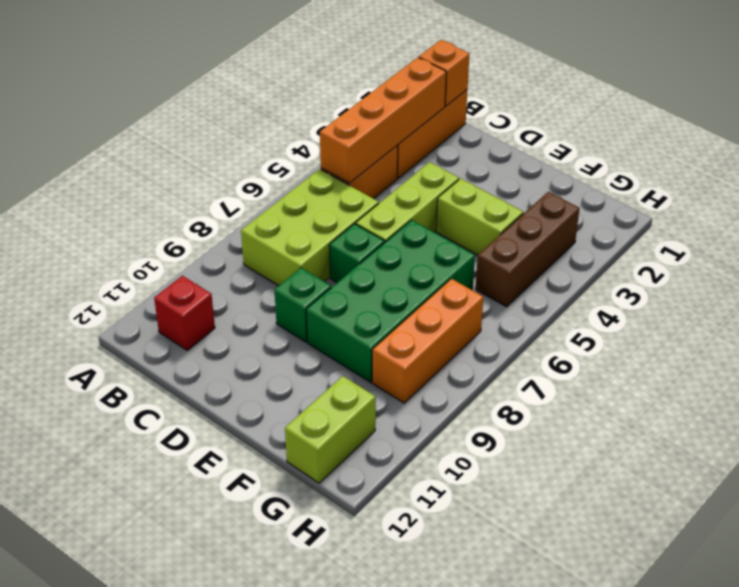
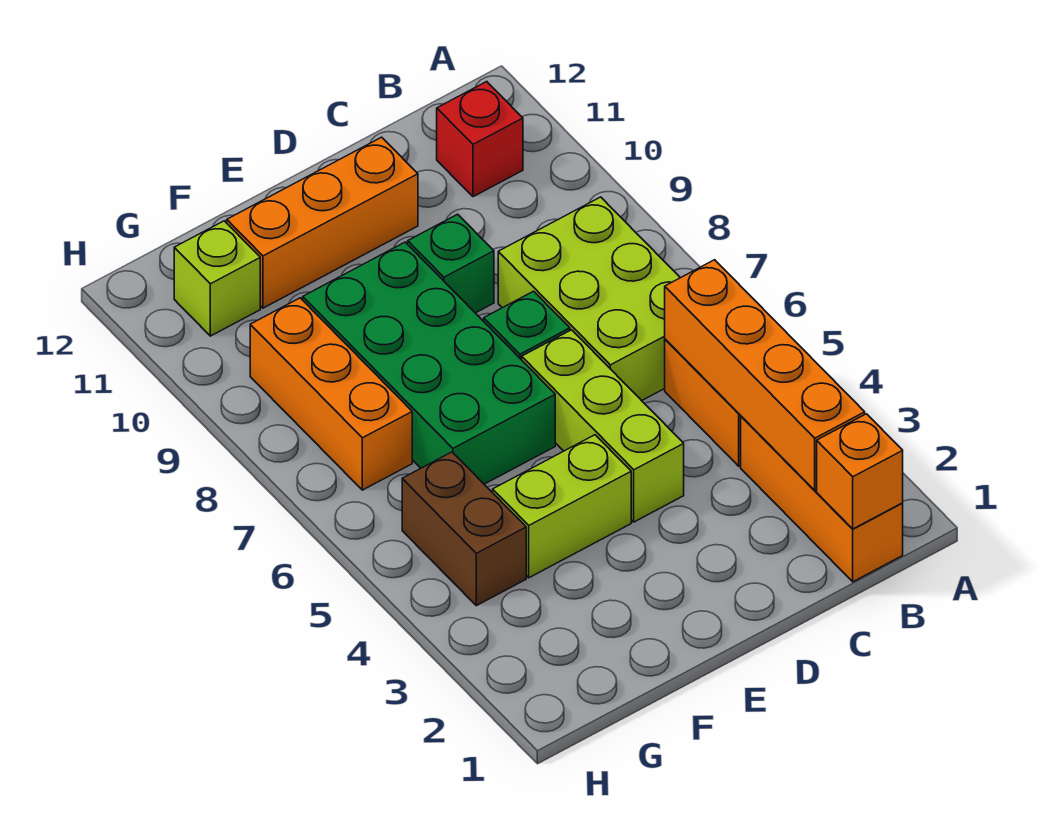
none -> orange brick D11:F11 level 1
brown brick G3:G5 level 1 -> brown brick G4:G5 level 1
lime brick G11:G12 level 1 -> lime brick G11 level 1

